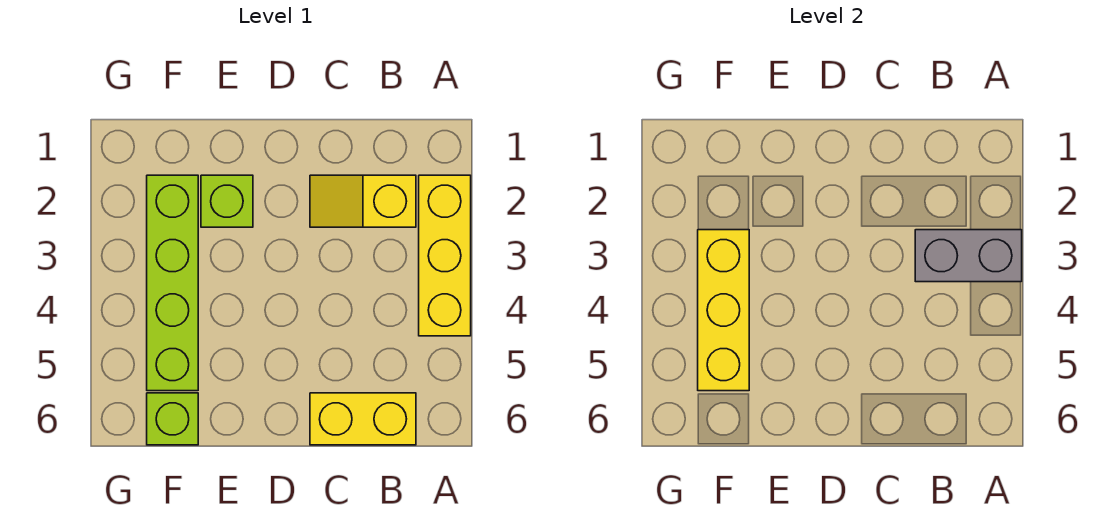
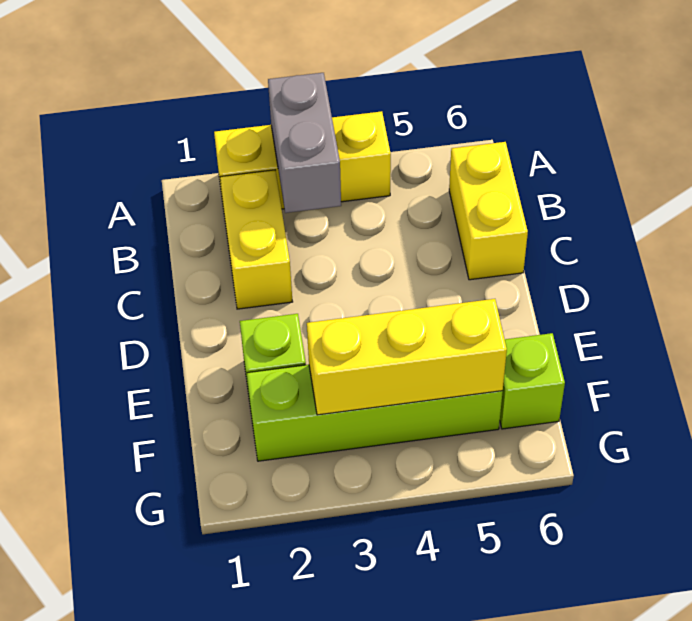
yellow slope B2:C2 level 1 top B -> yellow brick B2:C2 level 1

